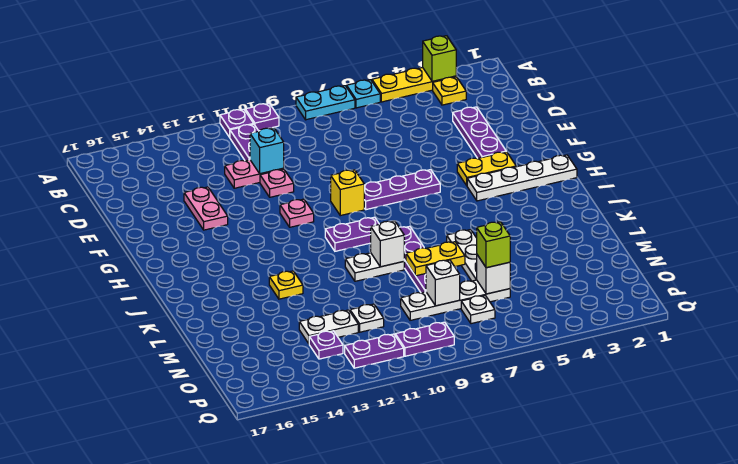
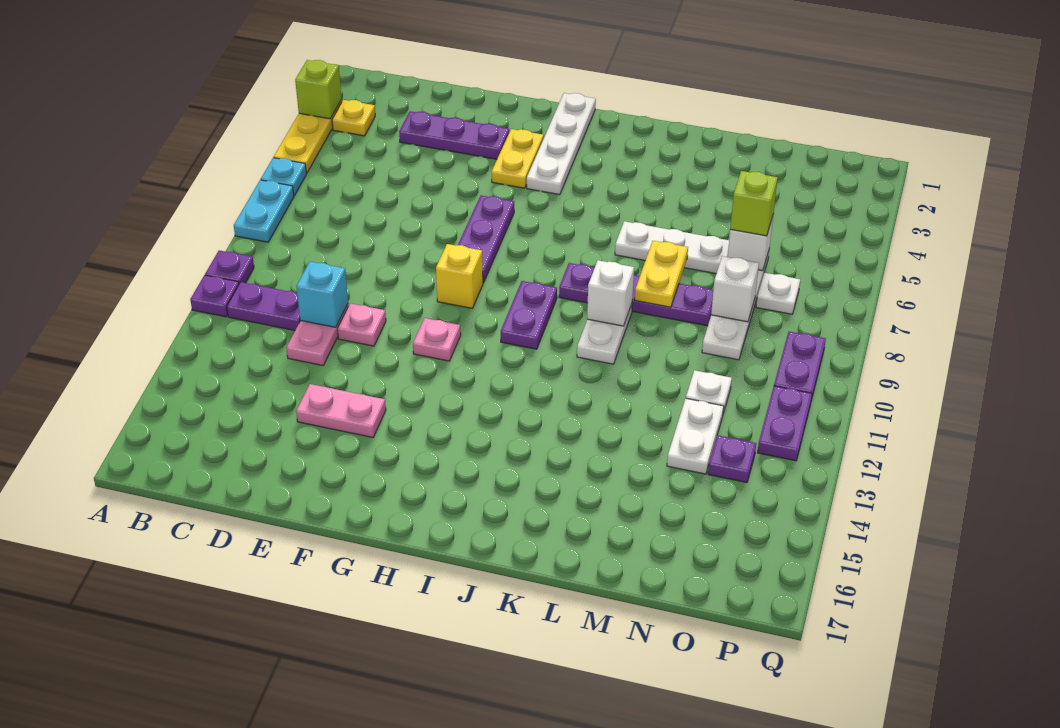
yellow plate K13 level 1 -> none

